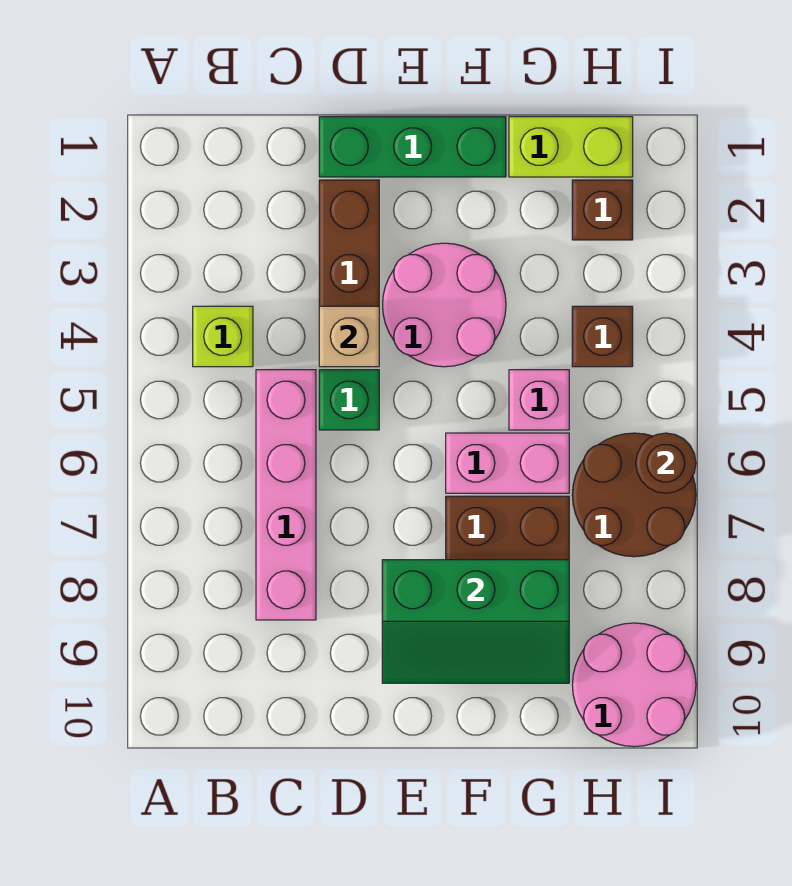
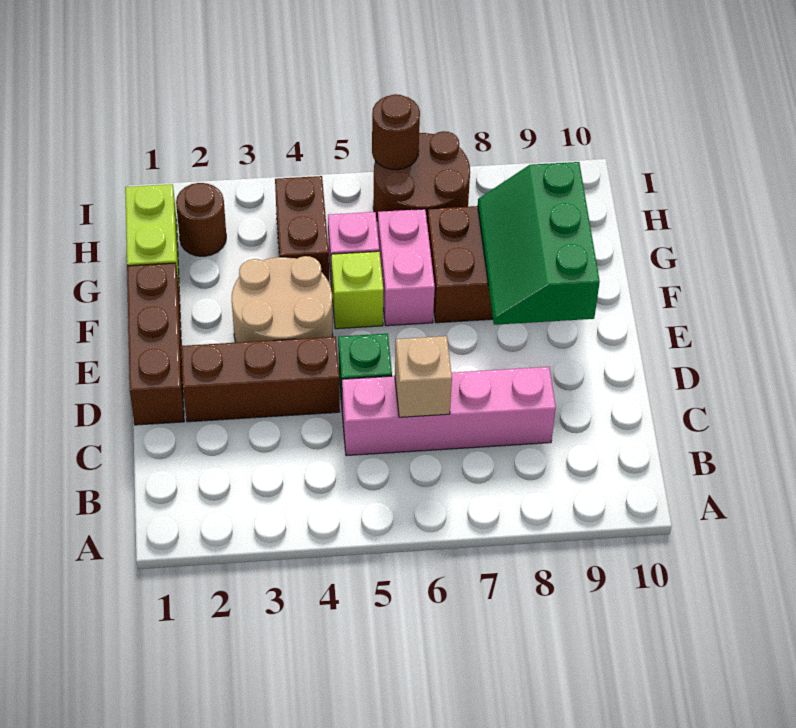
lime brick B4 level 1 -> lime brick F5 level 1
green brick D1:F1 level 1 -> brown brick D1:F1 level 1
tan brick D4 level 2 -> tan brick C6 level 2
pink round brick E3:F4 level 1 -> tan round brick E3:F4 level 1
green slope E8:G9 level 2 top 8 -> green slope E8:G9 level 2 top 9
brown brick H2 level 1 -> brown round brick H2 level 1
brown brick H4 level 1 -> brown brick G4:H4 level 1
pink round brick H9:I10 level 1 -> none

